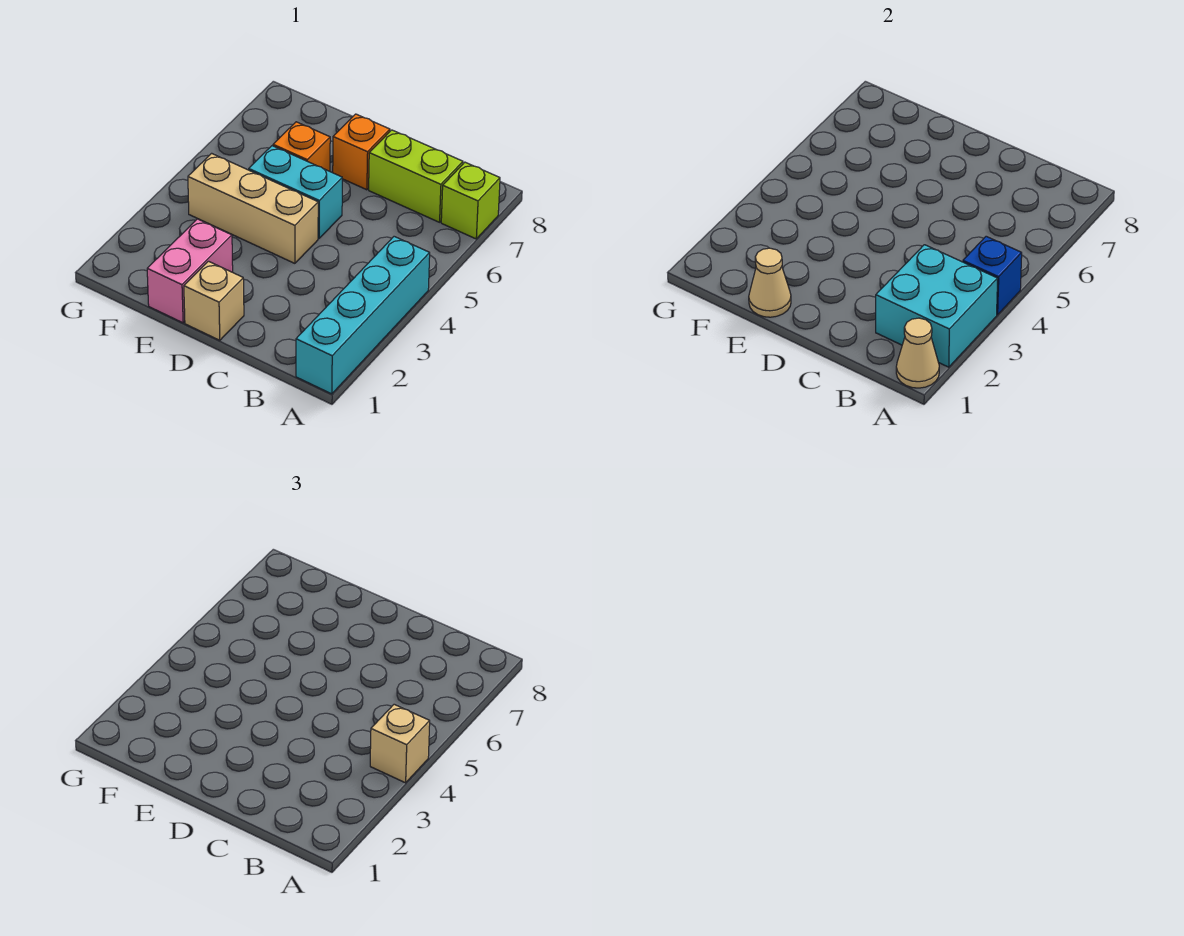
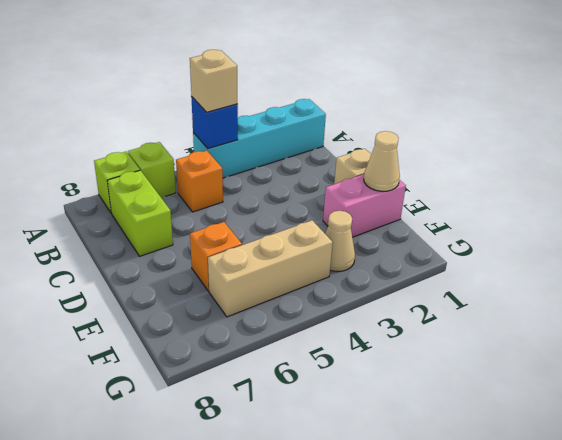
tan cone A1 level 2 -> tan cone F3 level 1
cyan brick A2:B3 level 2 -> none
none -> lime brick A6 level 1
tan brick D4:F4 level 1 -> tan brick F4:F6 level 1
cyan brick D5:E5 level 1 -> none
orange brick D7 level 1 -> orange brick B5 level 1

